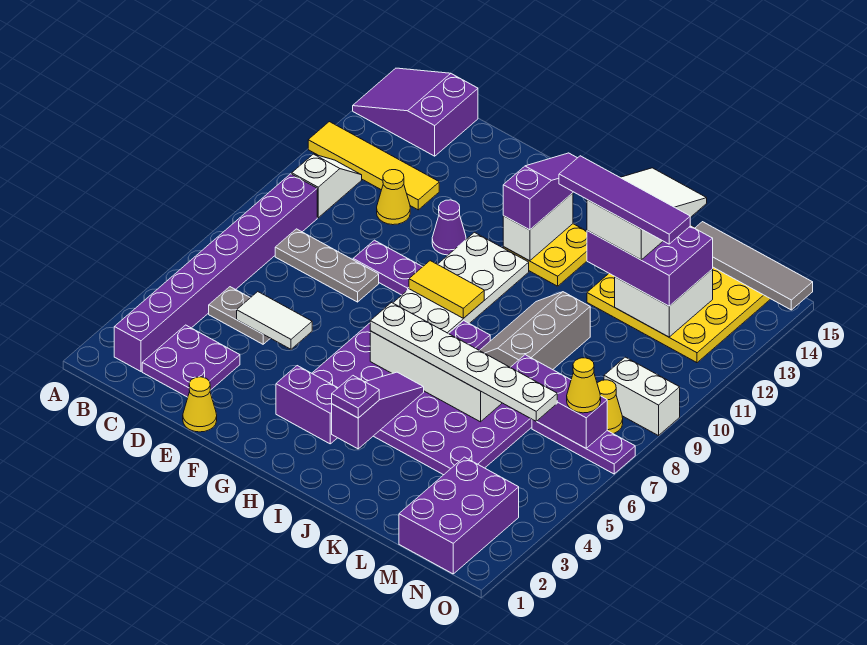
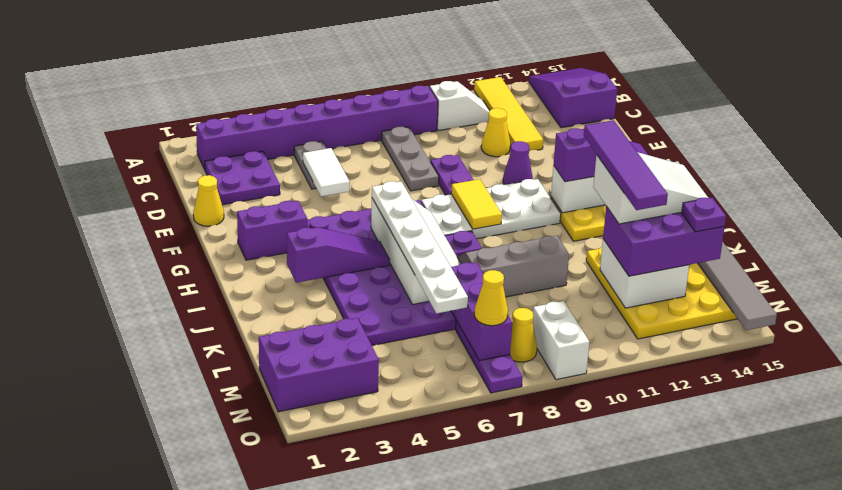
purple brick G3:H3 level 1 -> purple brick G2:G3 level 1
purple plate I3 level 3 -> purple plate M14 level 4
purple brick K12:M13 level 3 -> purple brick L12:M14 level 3

